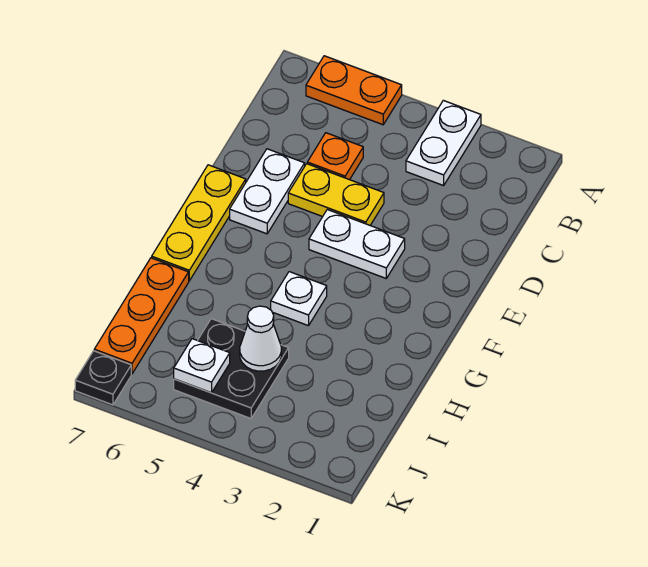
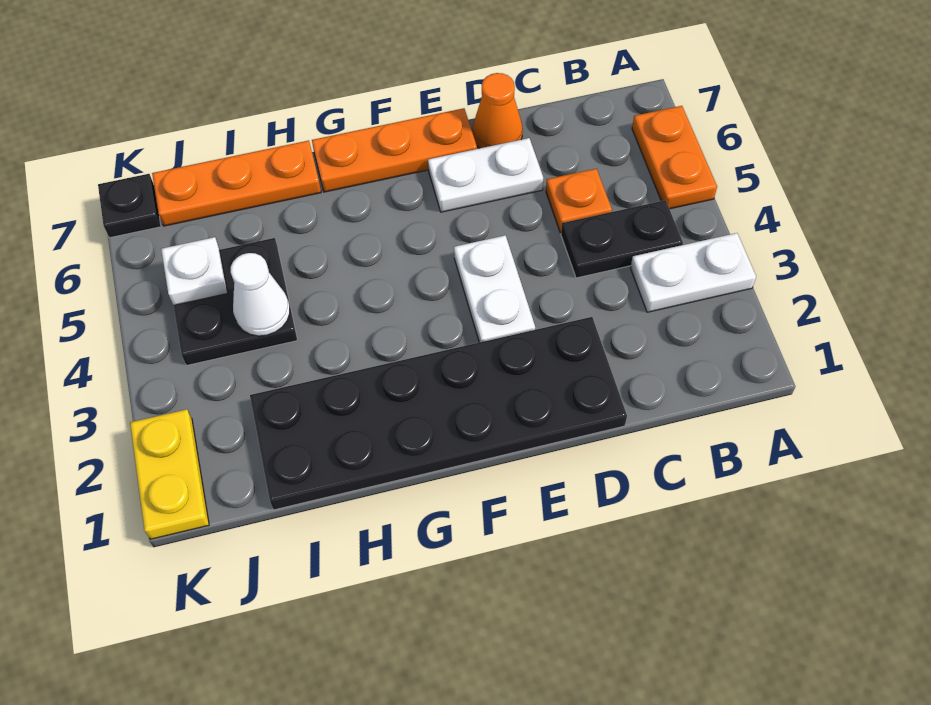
none -> black plate B4:C4 level 1
none -> black plate D1:I2 level 1
yellow plate D4:D5 level 1 -> yellow plate K1:K2 level 1
none -> orange cone D7 level 1
yellow plate E7:G7 level 1 -> orange plate E7:G7 level 1
white plate G4 level 1 -> none

